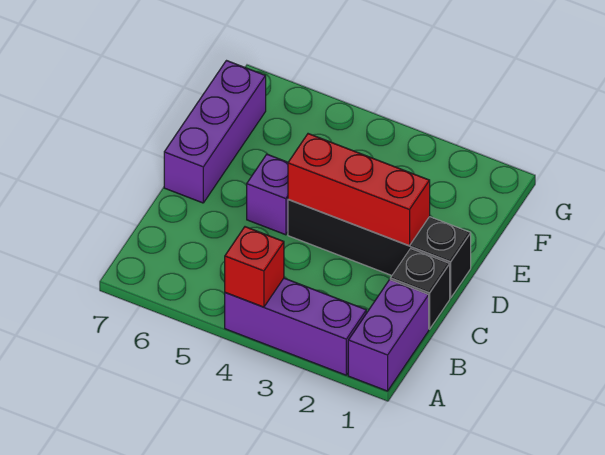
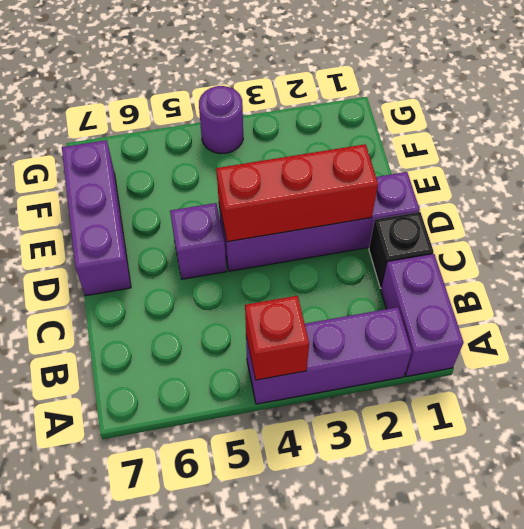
black brick D1:D4 level 1 -> purple brick D1:D4 level 1
none -> purple round brick G4 level 1

